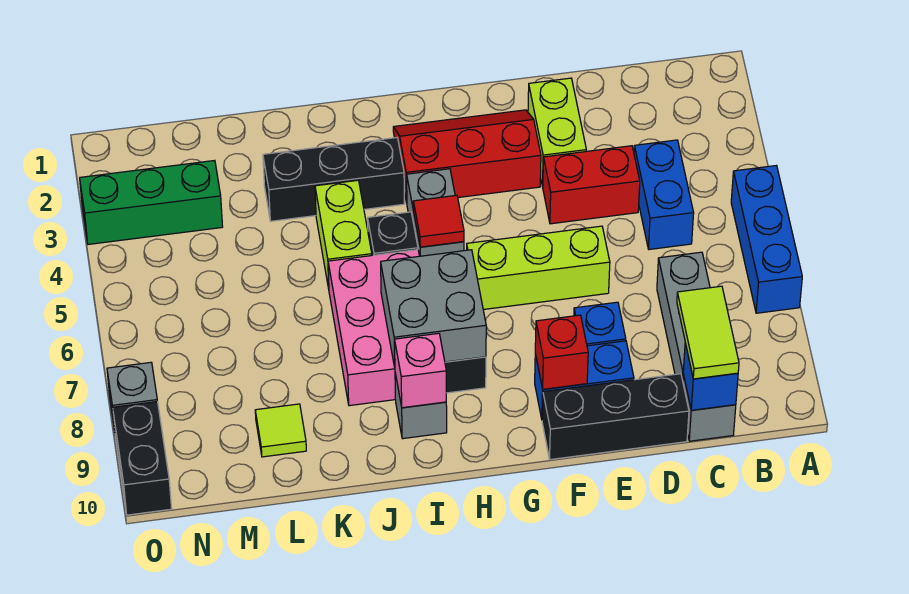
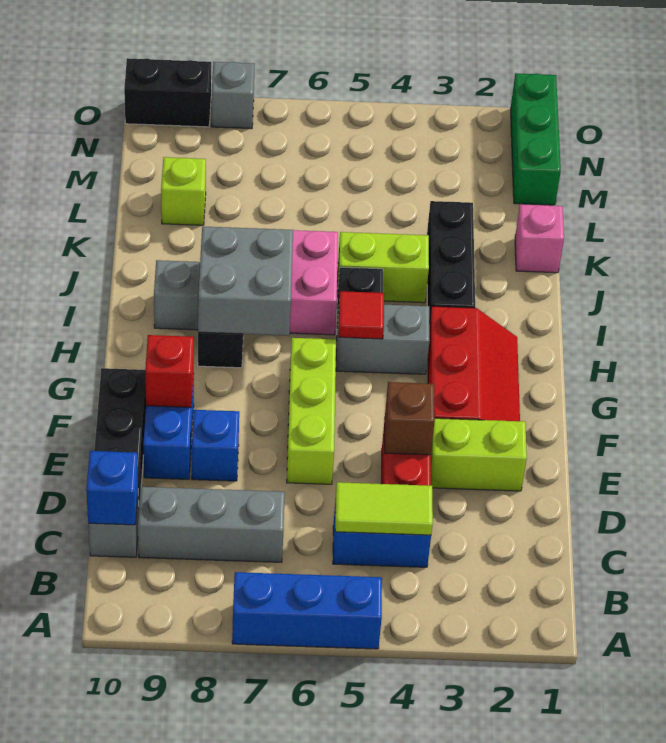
lime tile C9:C10 level 3 -> lime tile C4:C5 level 2
none -> brown brick E4 level 2
pink brick I9 level 2 -> pink brick K1 level 1
lime tile L9 level 1 -> lime brick L9 level 1
green brick M3:O3 level 1 -> green brick M1:O1 level 1

